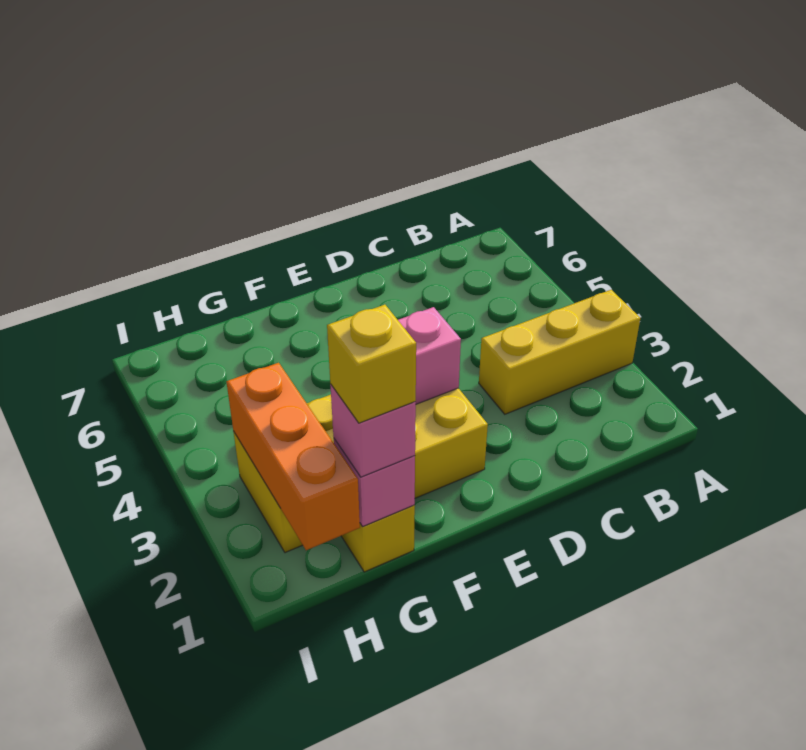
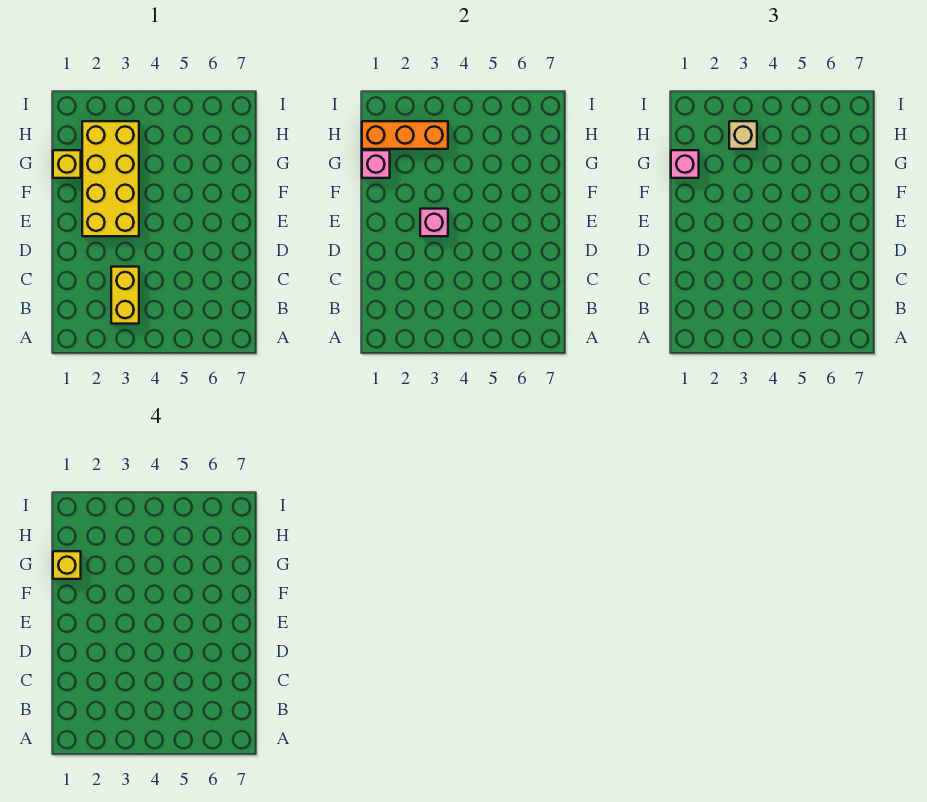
yellow brick A3:C3 level 1 -> yellow brick B3:C3 level 1
none -> tan brick H3 level 3

